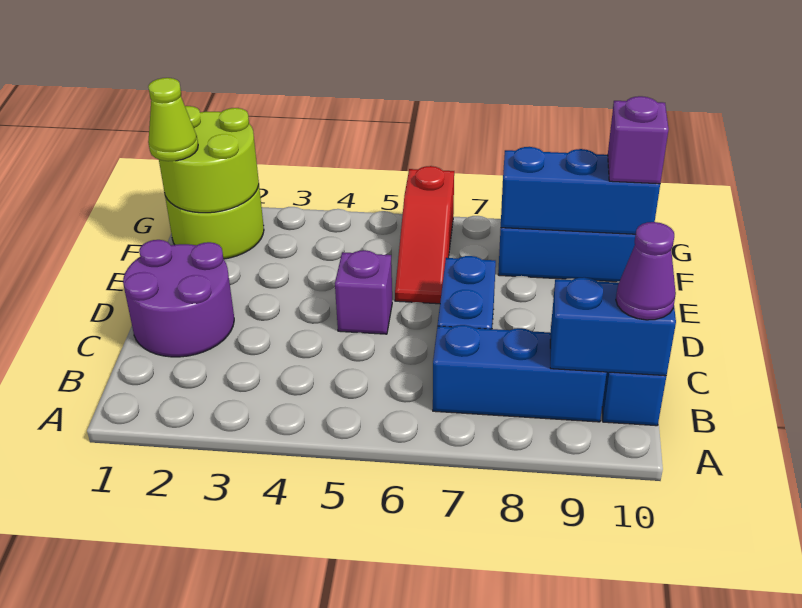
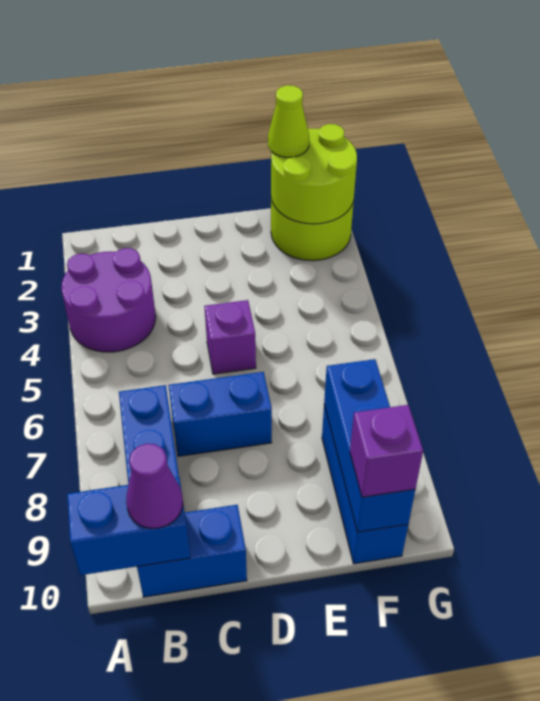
blue brick B9:B10 level 2 -> blue brick A10:B10 level 2
purple round brick C1:D2 level 1 -> purple round brick A3:B4 level 1
red slope E6:G6 level 1 top G -> none

